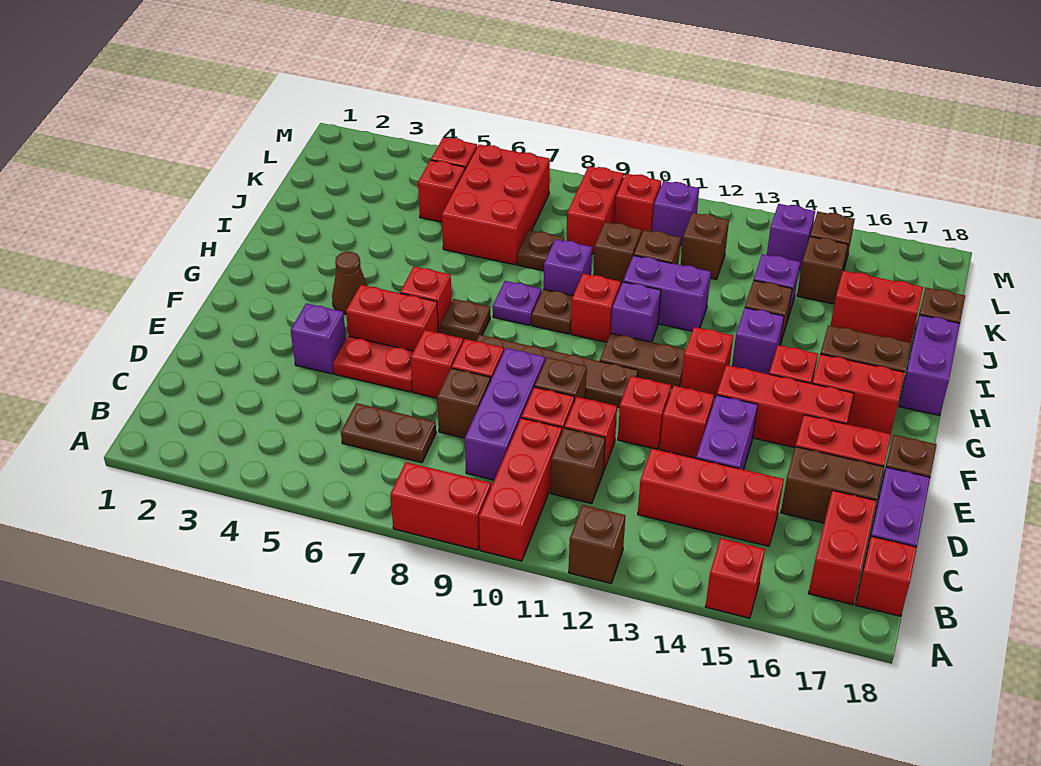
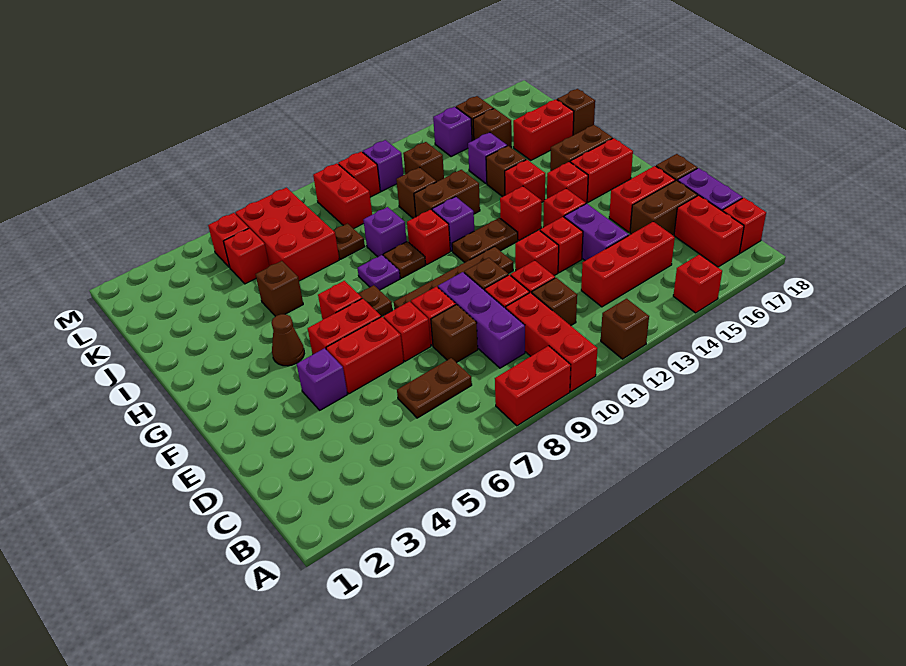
red plate E5:E6 level 1 -> red brick E5:E6 level 1
red brick F14:F16 level 1 -> red brick F14 level 1
purple brick H14 level 1 -> red brick H14 level 1
purple brick H18:I18 level 1 -> none
purple brick I11:I12 level 1 -> brown brick I11:I12 level 1
brown brick J10 level 1 -> brown brick I5 level 1

